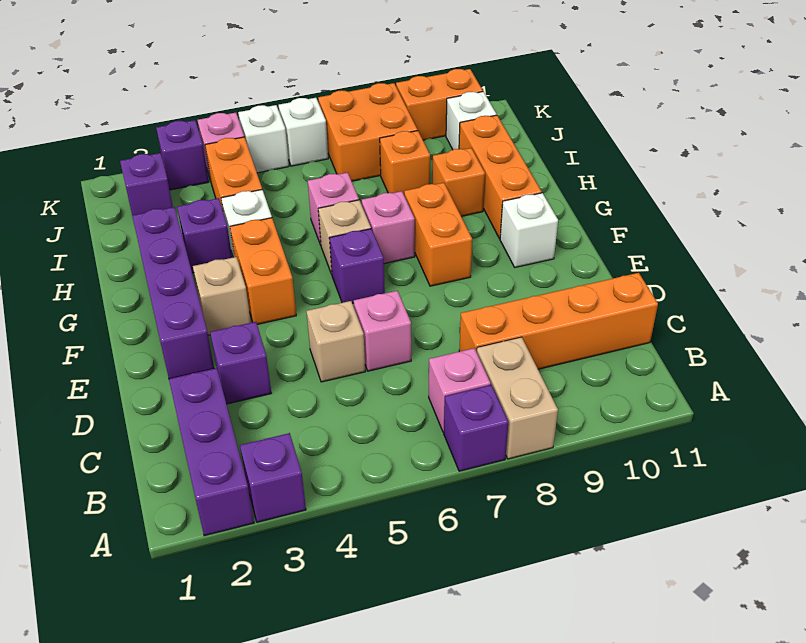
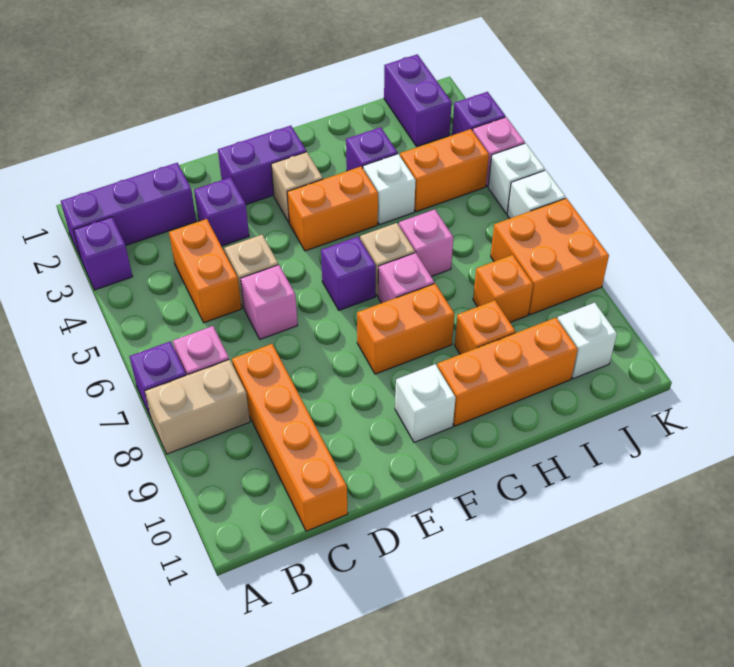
purple brick E2:H2 level 1 -> purple brick E2:F2 level 1
purple brick J2 level 1 -> purple brick J1:J2 level 1
orange brick K9:K10 level 1 -> orange brick C4:C5 level 1

